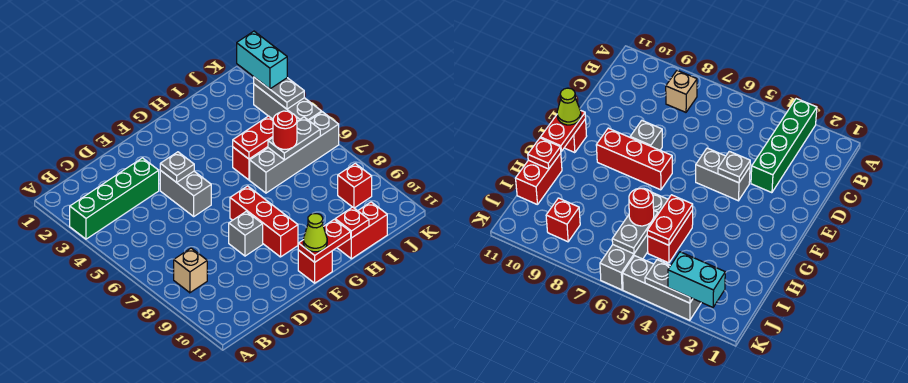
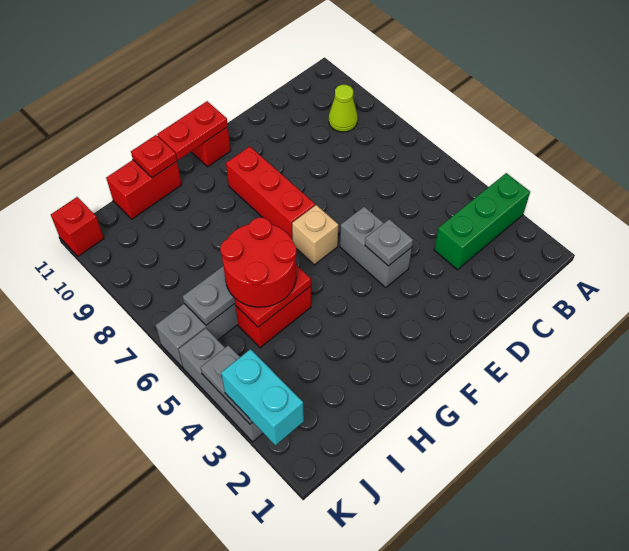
green brick A3:D3 level 1 -> green brick A3:C3 level 1
tan brick B8 level 1 -> tan brick F6 level 1
grey brick E8 level 1 -> none
lime cone F11 level 3 -> lime cone B9 level 1
red round brick I6 level 3 -> red round brick H5:I6 level 3
red brick J9 level 1 -> red brick K11 level 1

